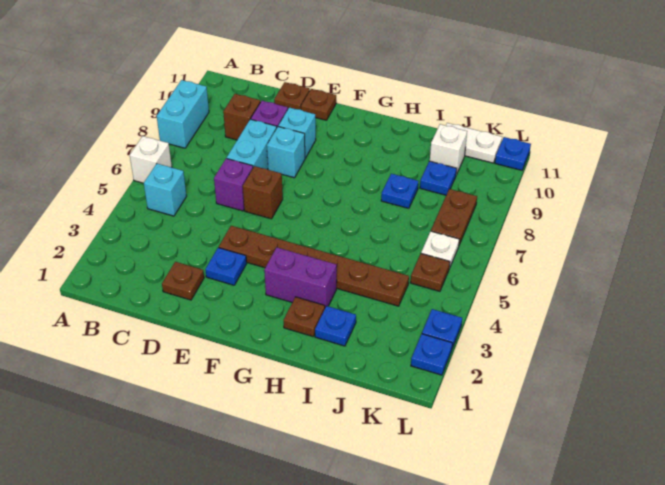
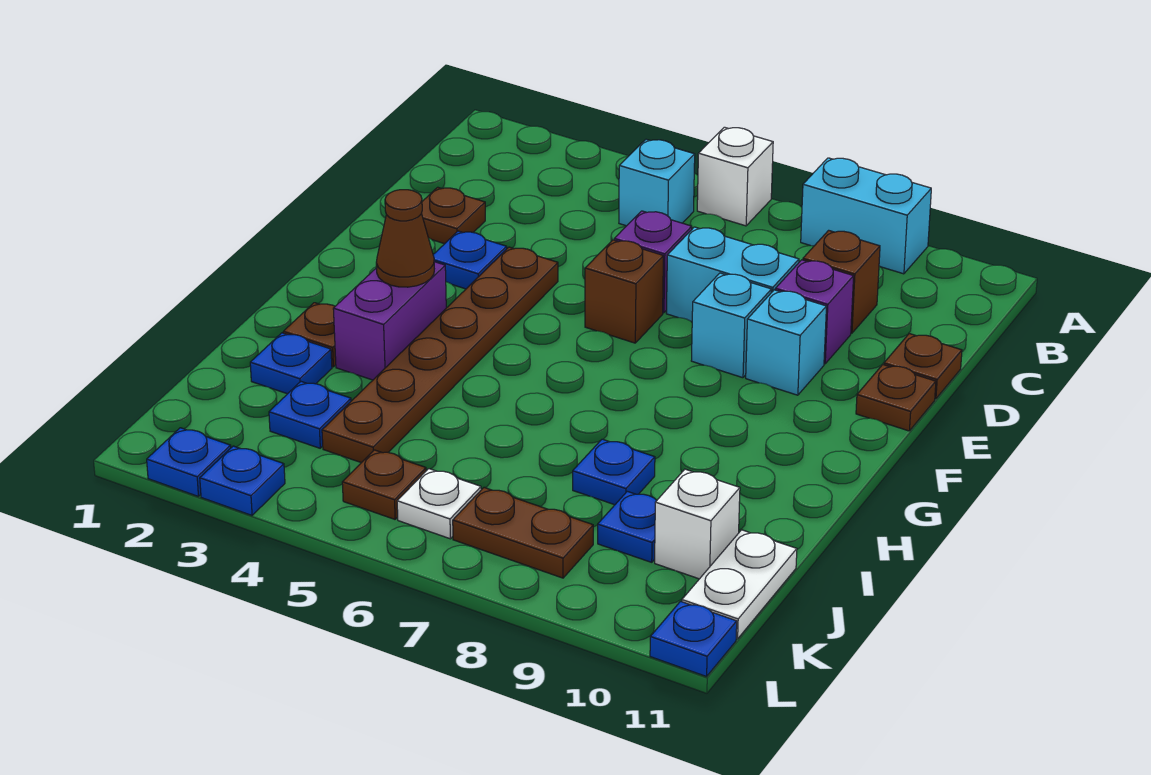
none -> brown cone G3 level 2
none -> blue plate J3 level 1

